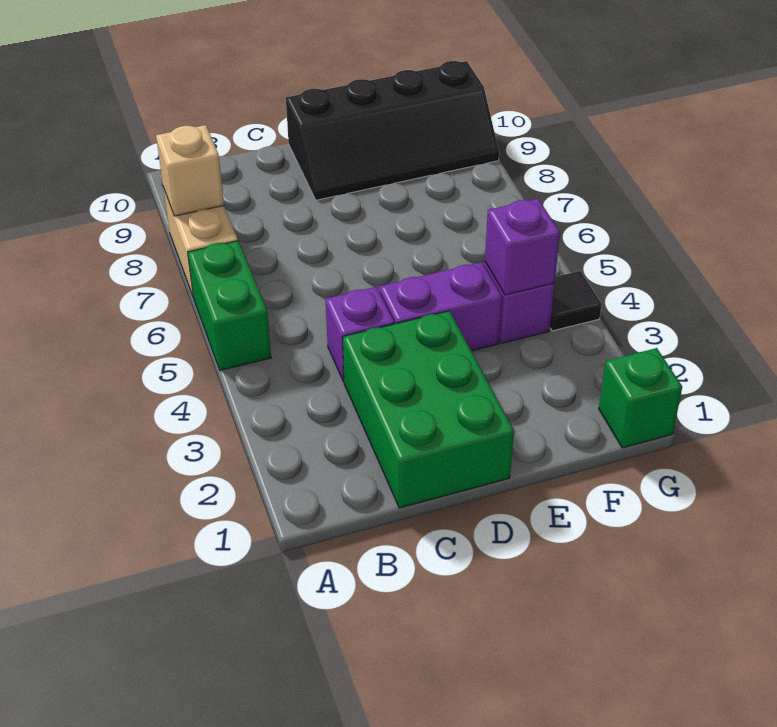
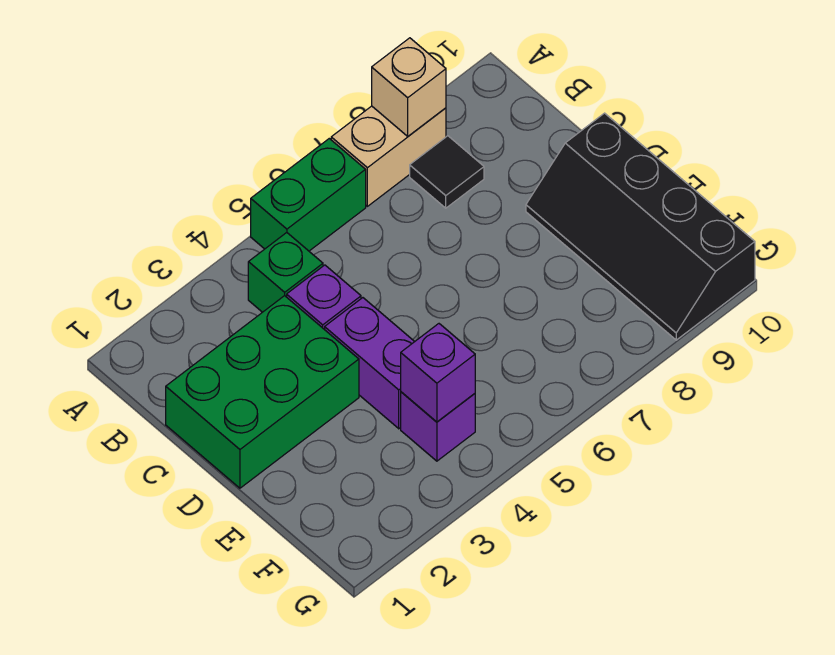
green brick G1 level 1 -> green brick B4 level 1
black tile G4 level 1 -> black tile B8 level 1

